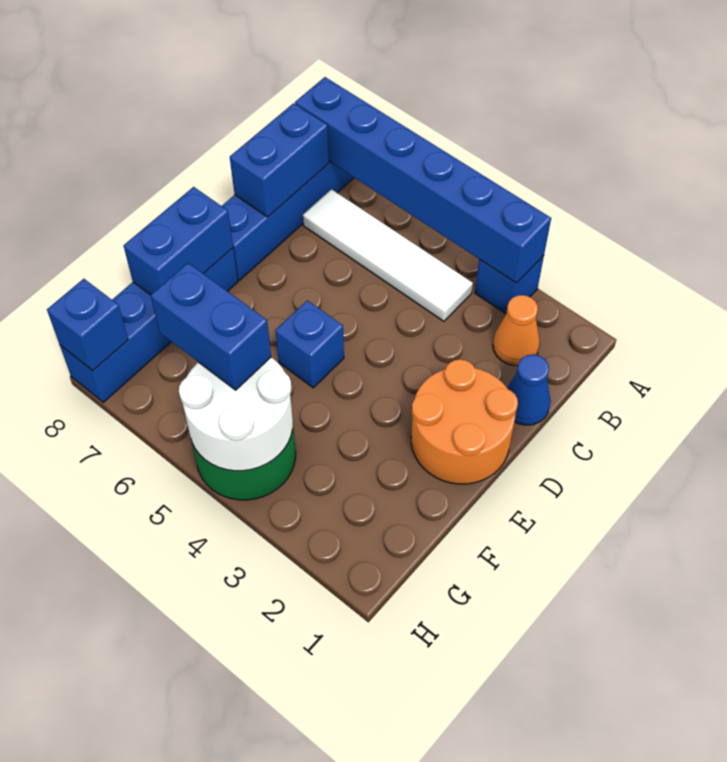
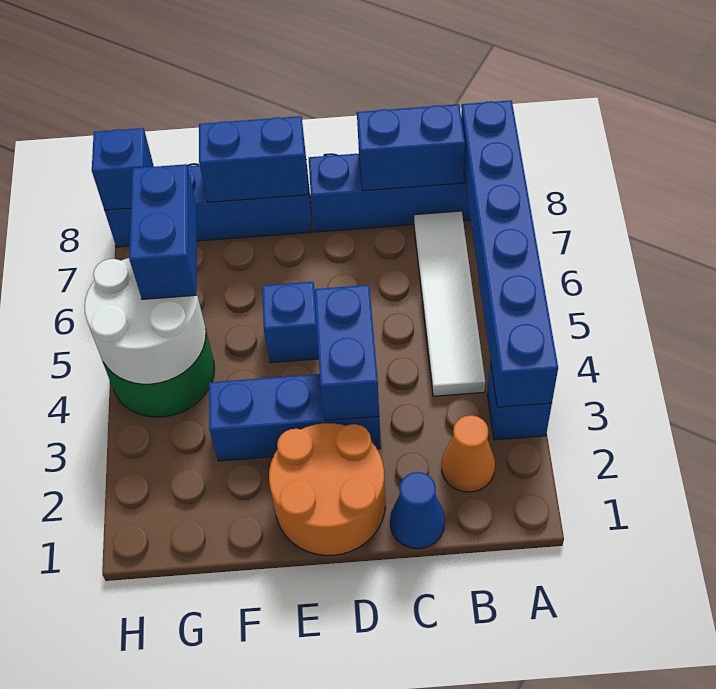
none -> blue brick D3:F3 level 1
none -> blue brick D3:D4 level 2

